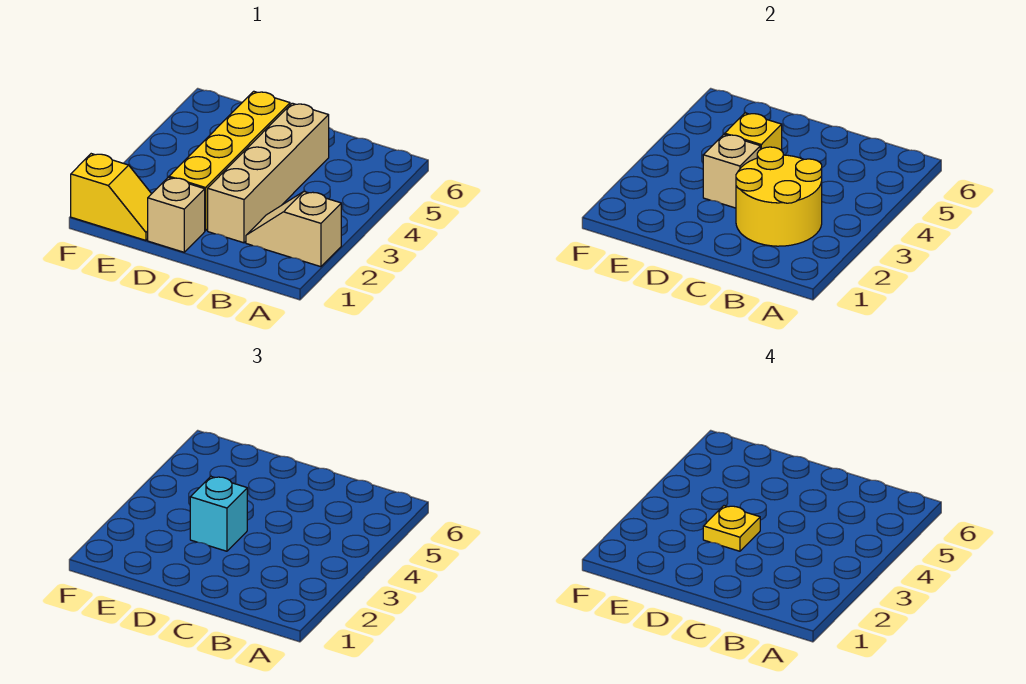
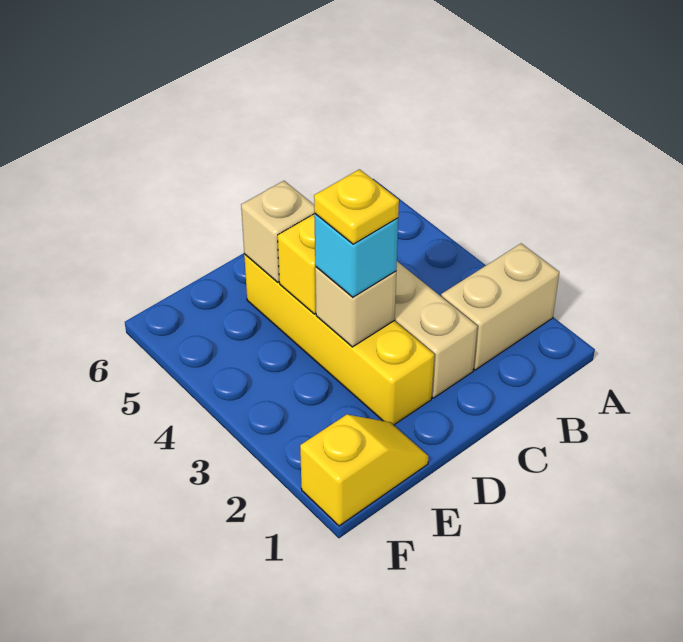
tan slope A2:B2 level 1 top A -> tan brick A2:B2 level 1
yellow round brick B2:C3 level 2 -> none
tan brick D1 level 1 -> tan brick D5 level 2

